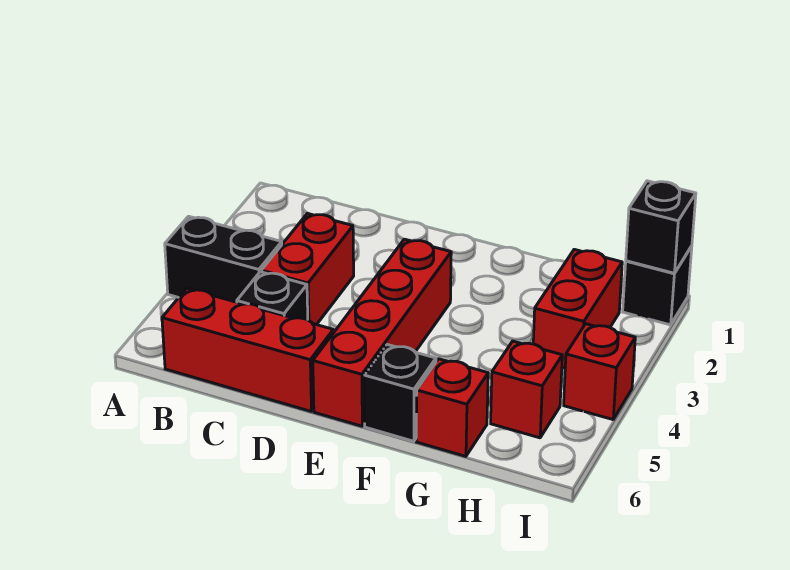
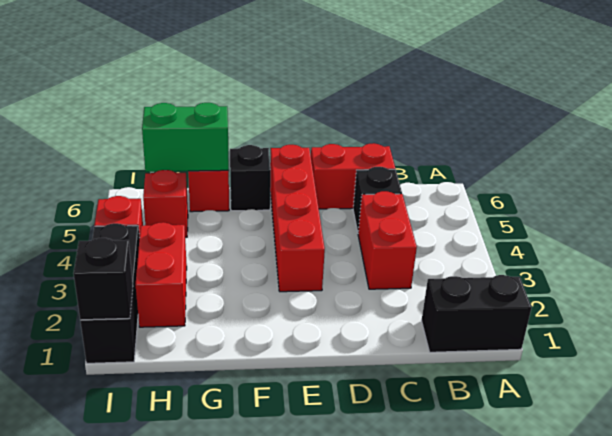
black brick A4:B4 level 1 -> black brick A1:B1 level 1
red brick B6:D6 level 1 -> red brick C6:D6 level 1
none -> green brick G6:H6 level 2
black brick I1 level 1 -> black brick I1:I3 level 1

